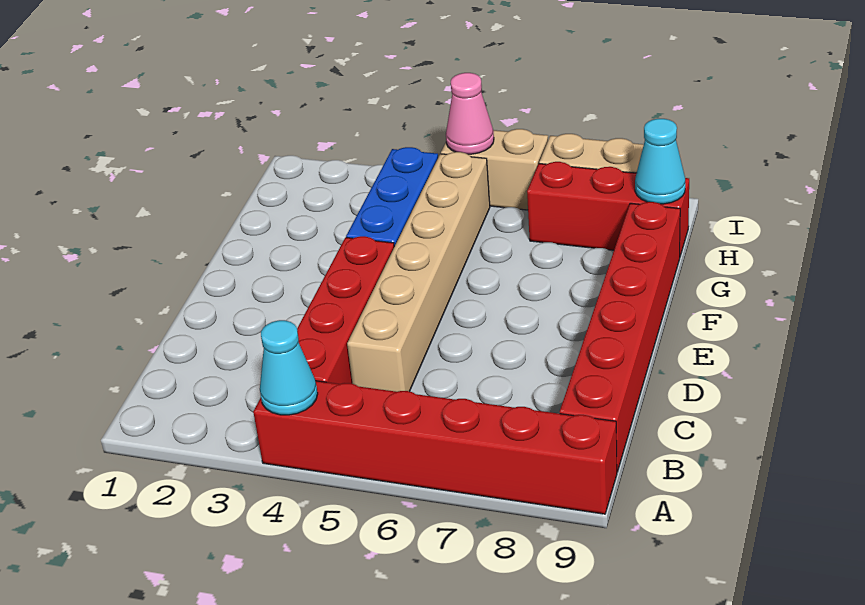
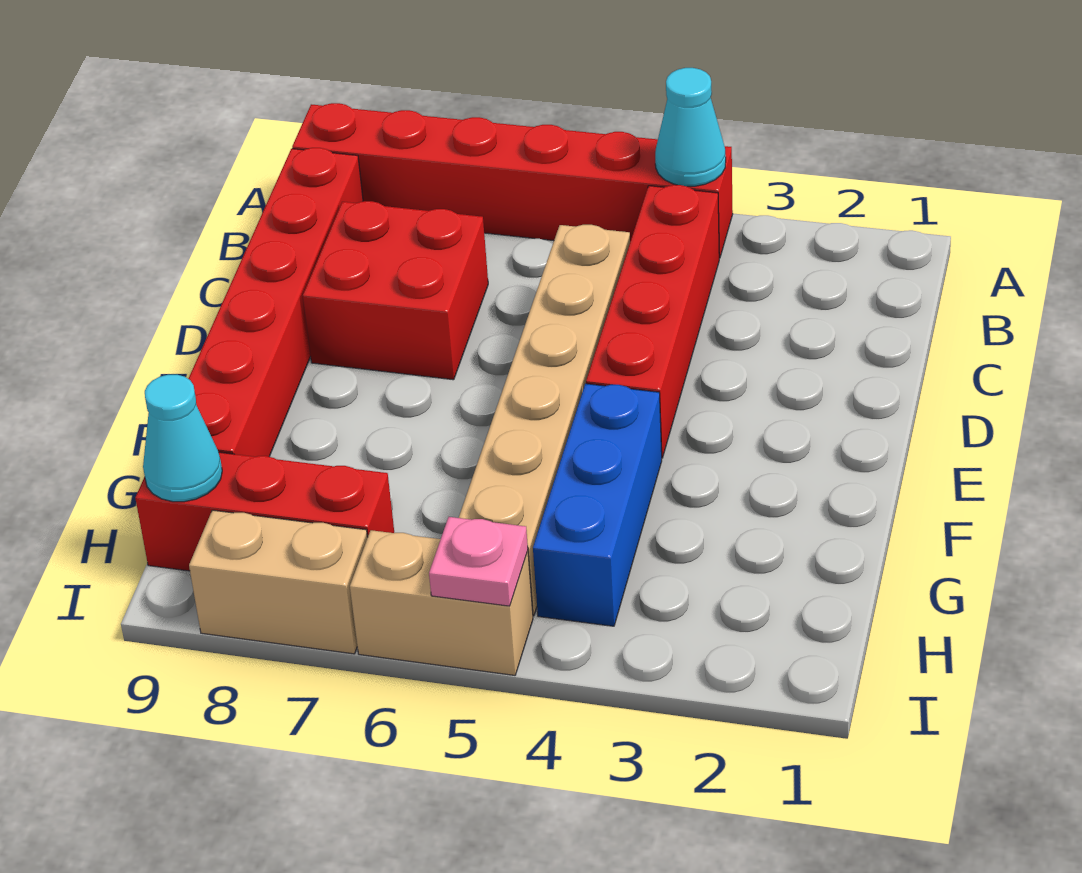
none -> red brick C7:D8 level 1
pink cone I5 level 2 -> pink plate I5 level 2

